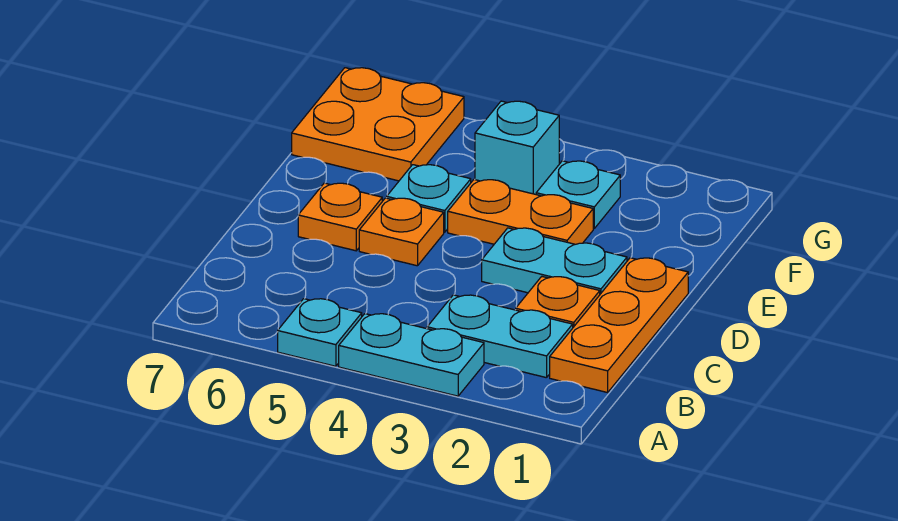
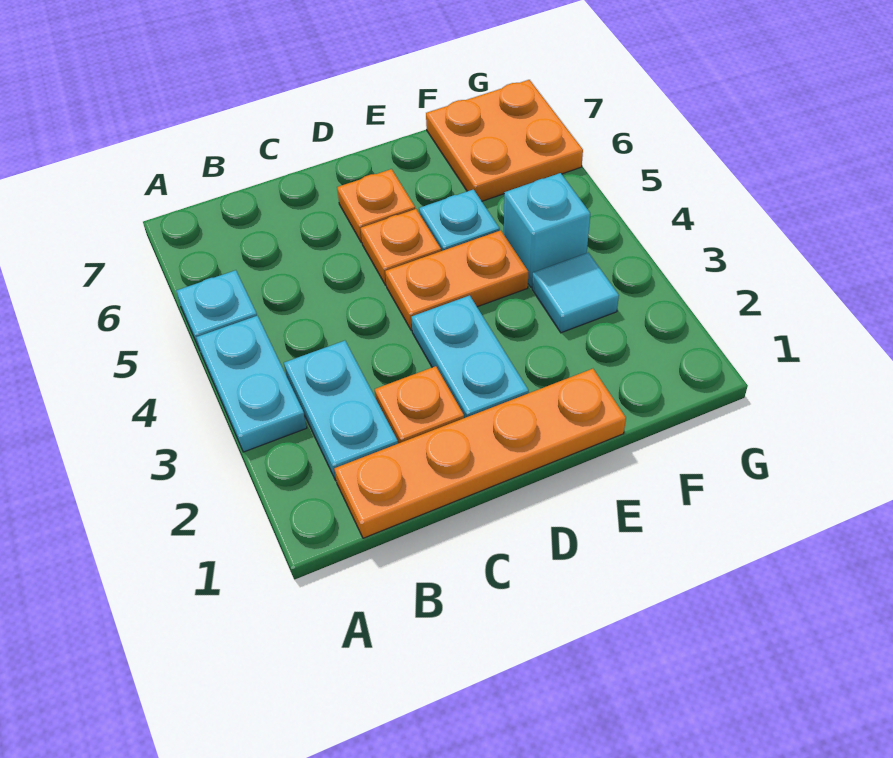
orange plate B1:D1 level 1 -> orange plate B1:E1 level 1
orange plate E3:E4 level 1 -> orange plate D4:E4 level 1
cyan plate F3 level 1 -> cyan tile F3 level 1

